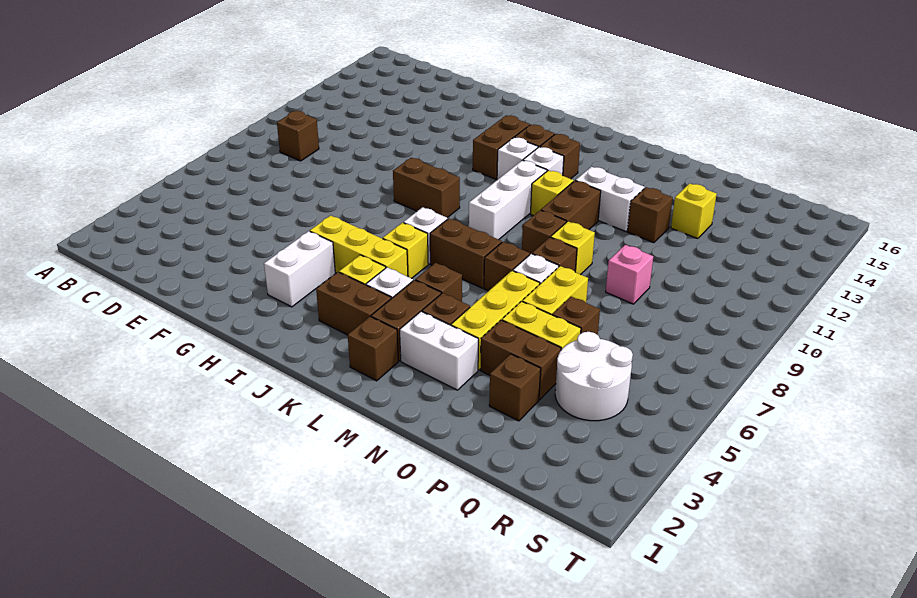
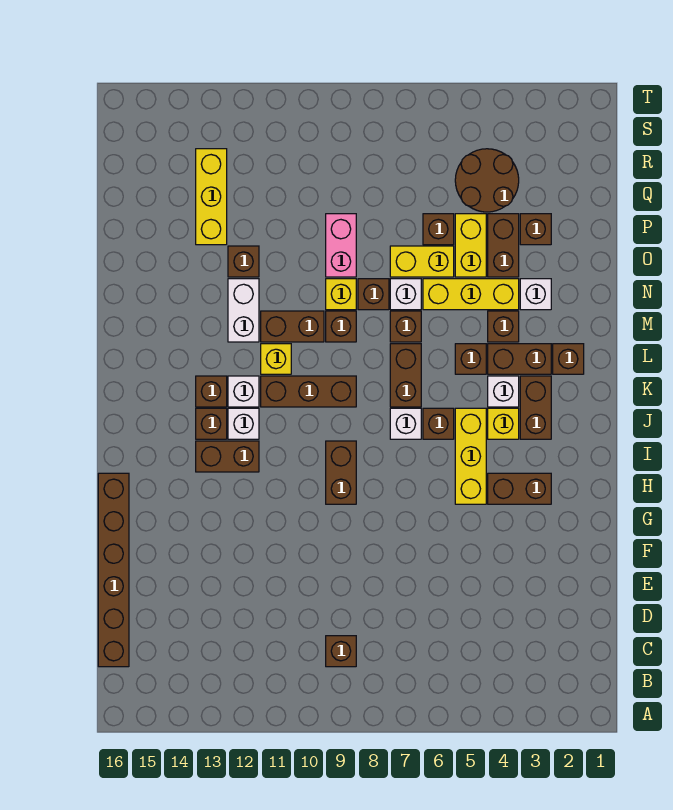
none -> brown brick C16:H16 level 1
white brick H3:H4 level 1 -> brown brick H3:H4 level 1
yellow brick J6 level 1 -> brown brick J6 level 1
white brick K9:K11 level 1 -> brown brick K9:K11 level 1
white brick M3:N3 level 1 -> white brick N3 level 1
pink brick P9 level 1 -> pink brick O9:P9 level 1
yellow brick P13 level 1 -> yellow brick P13:R13 level 1
white round brick Q4:R5 level 1 -> brown round brick Q4:R5 level 1

